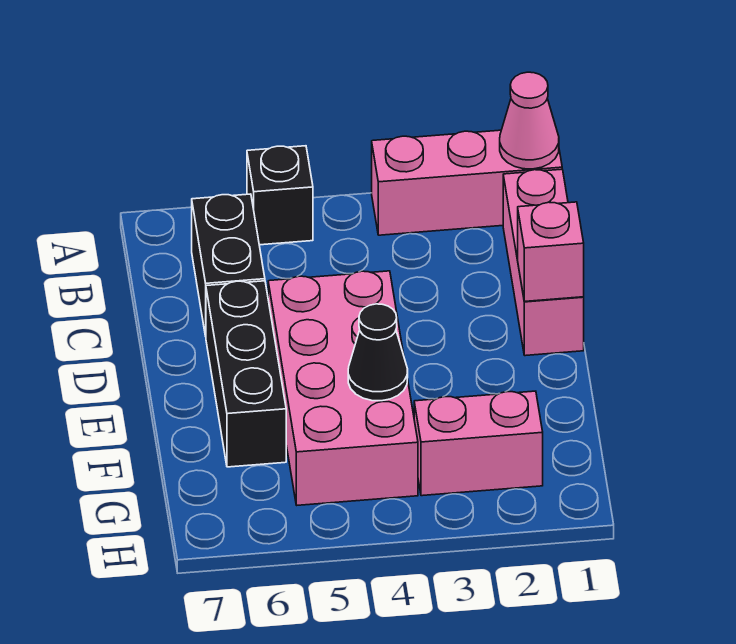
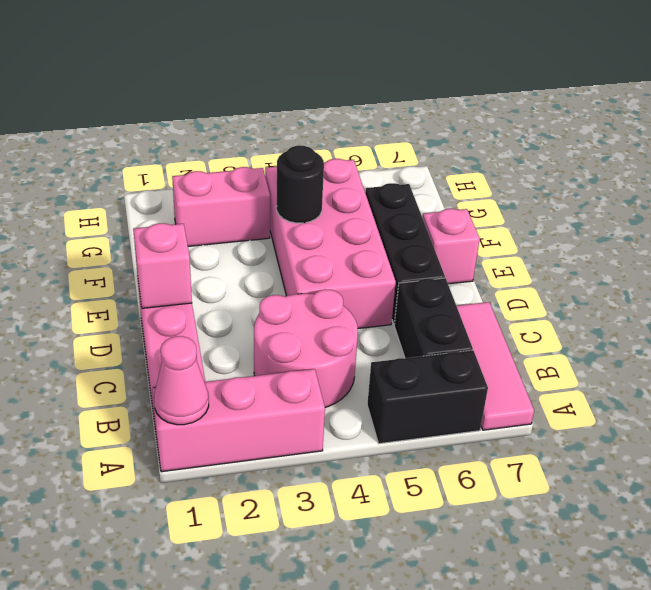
black brick A5 level 1 -> black brick A5:A6 level 1
none -> pink tile A7:C7 level 1
none -> pink round brick B3:C4 level 1
none -> pink brick E7 level 1
black cone F4 level 2 -> black round brick F4 level 2

